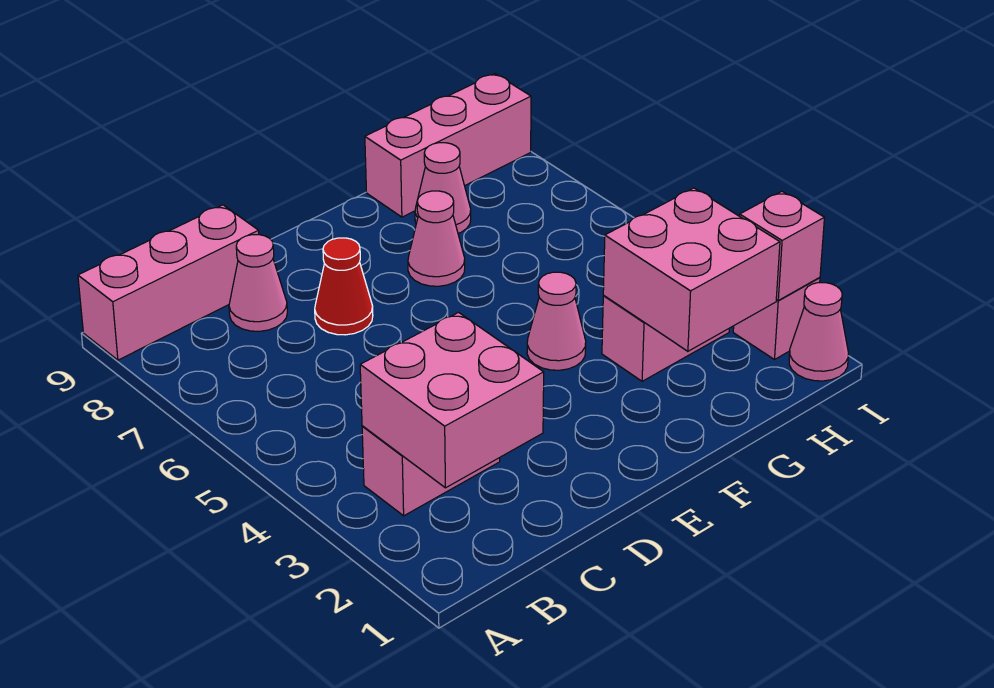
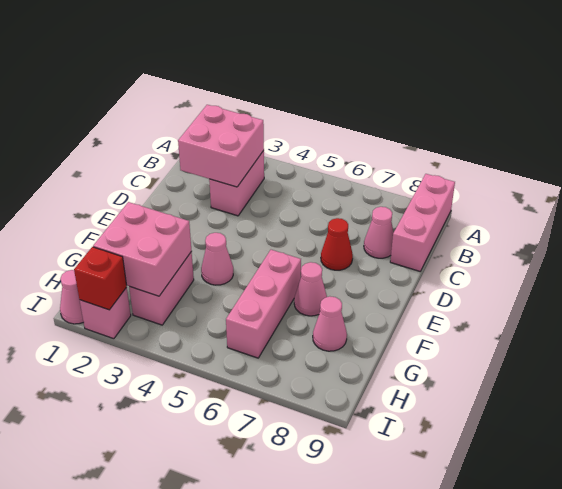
pink brick G9:I9 level 1 -> pink brick F6:H6 level 1
pink brick I2 level 2 -> red brick I2 level 2

